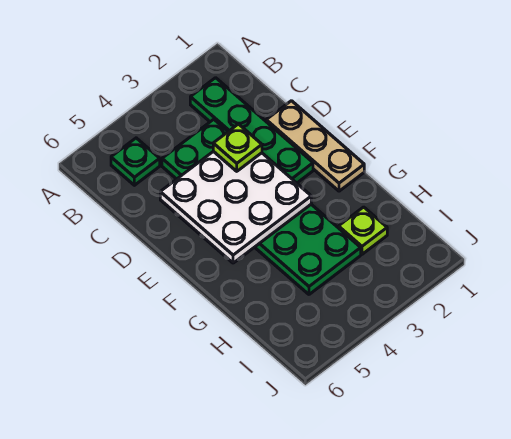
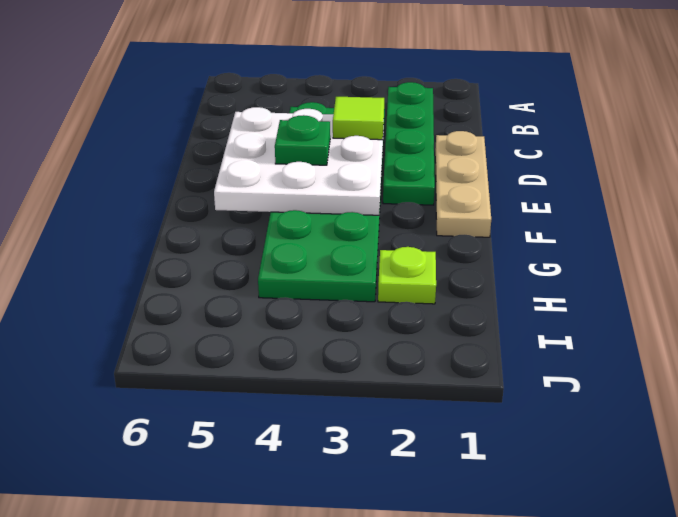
green plate B5 level 1 -> green plate E4 level 3
lime plate D3 level 3 -> lime tile D3 level 3

